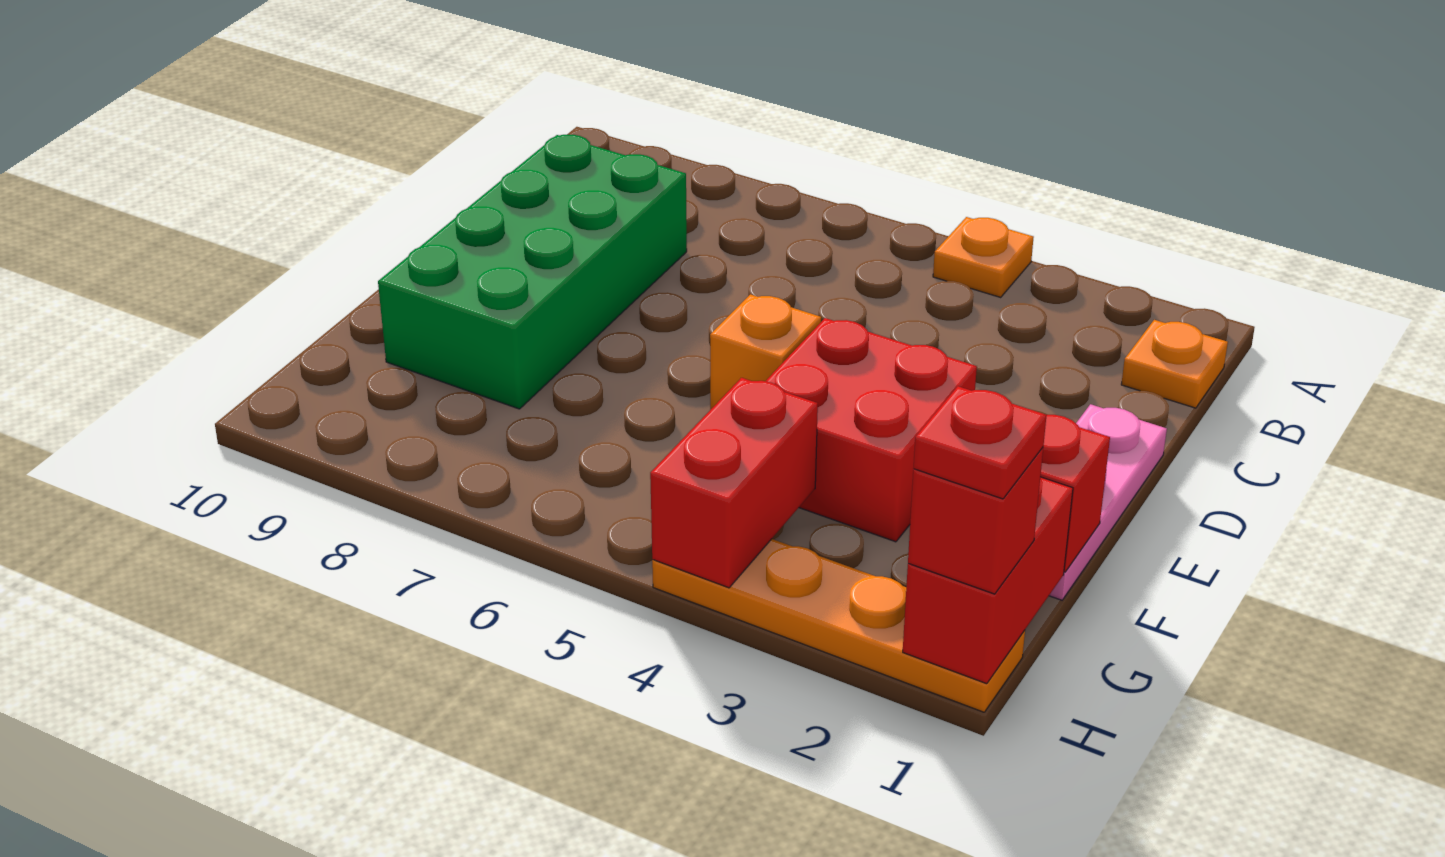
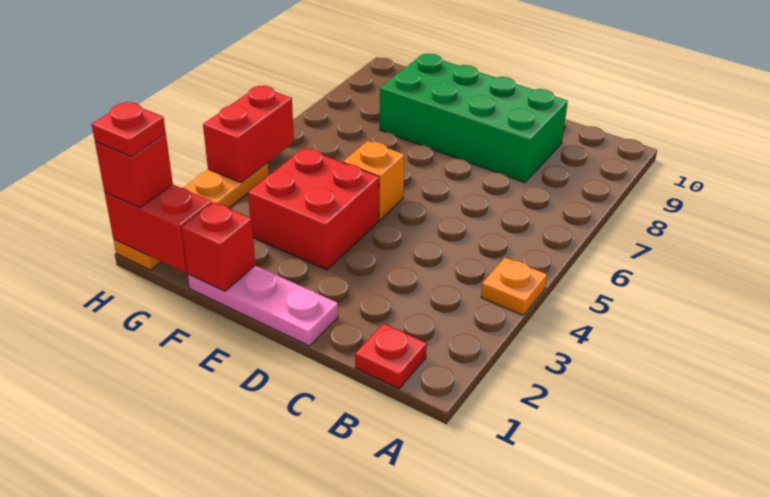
orange plate B1 level 1 -> red plate B1 level 1
red brick G4:H4 level 2 -> red brick H4:H5 level 2

